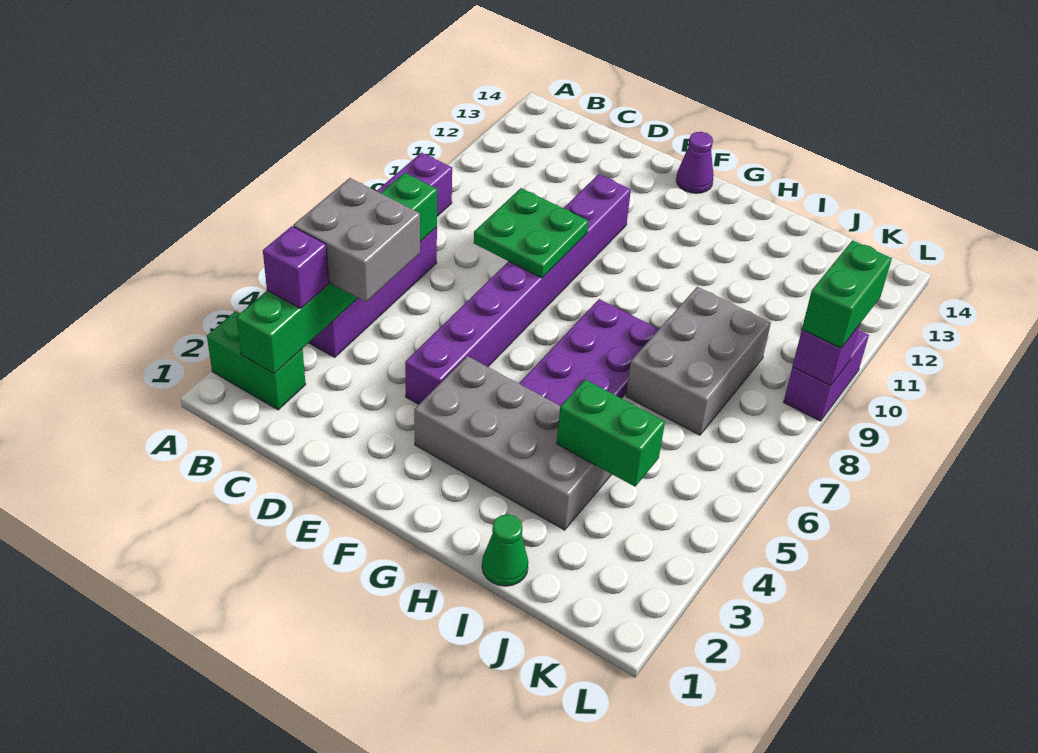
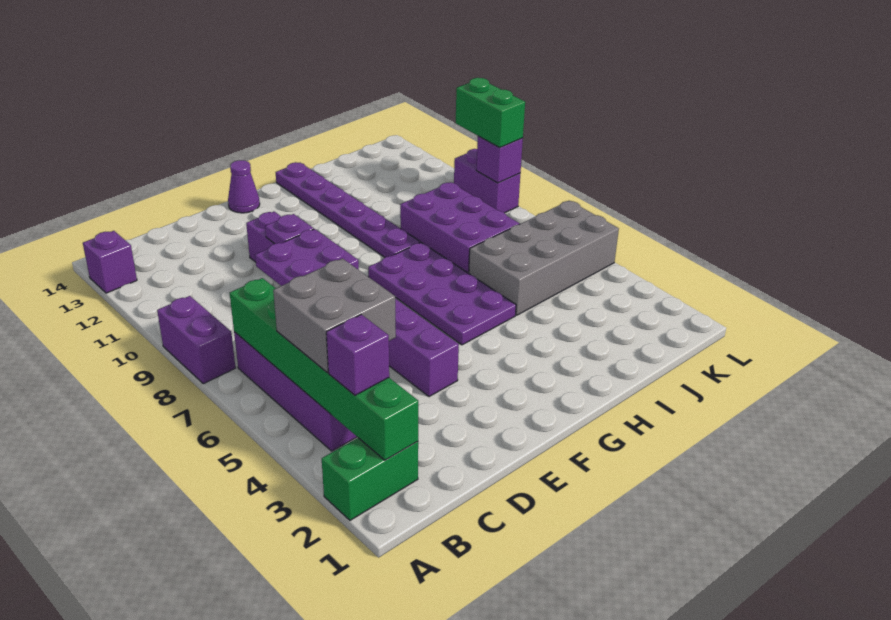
none -> purple brick A13 level 1
green plate D8:E9 level 2 -> purple plate D8:E9 level 2
none -> purple plate E10 level 2
grey brick F3:I4 level 1 -> grey brick I5:L6 level 1
none -> purple plate H9:H14 level 1
green cone I1 level 1 -> none
green brick I4:J4 level 2 -> none
grey brick I7:J9 level 1 -> purple brick I7:J9 level 1

